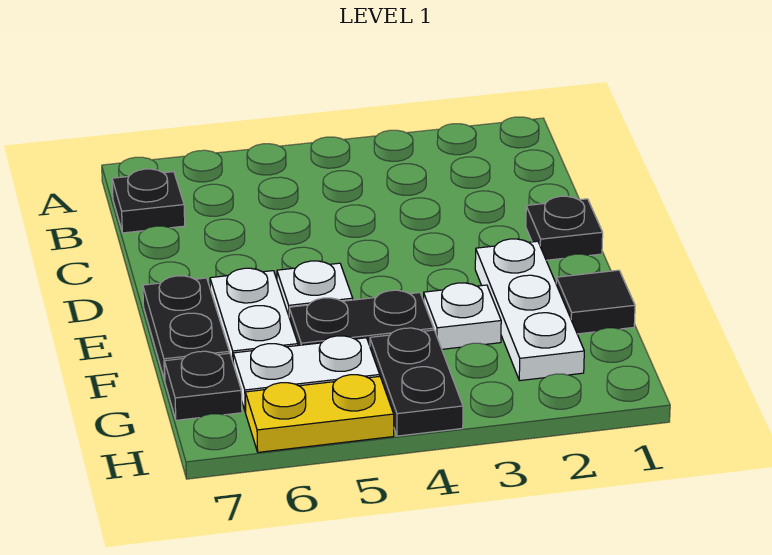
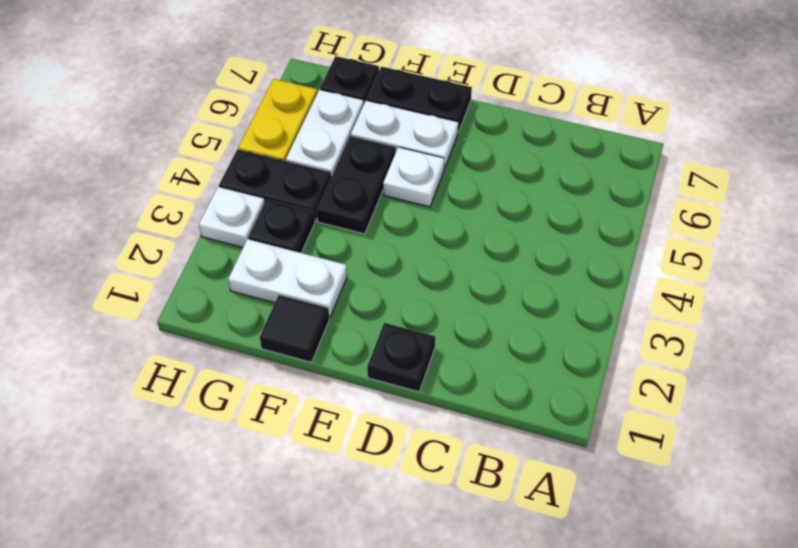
black plate B7 level 1 -> black plate G3 level 1
white plate E2:G2 level 1 -> white plate F2:G2 level 1
white plate F3 level 1 -> white plate H3 level 1

